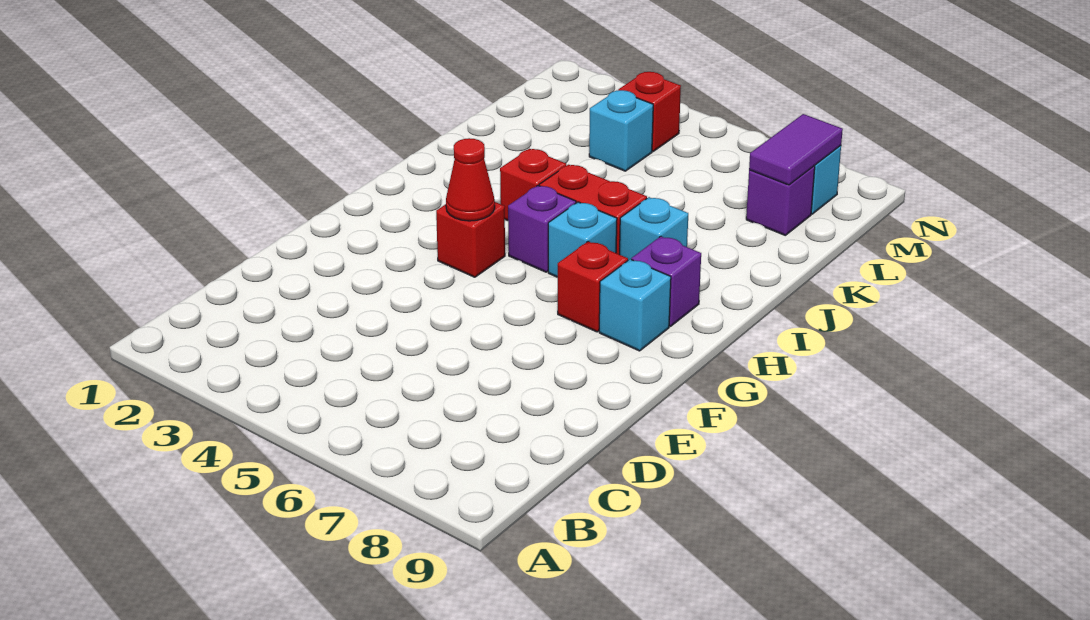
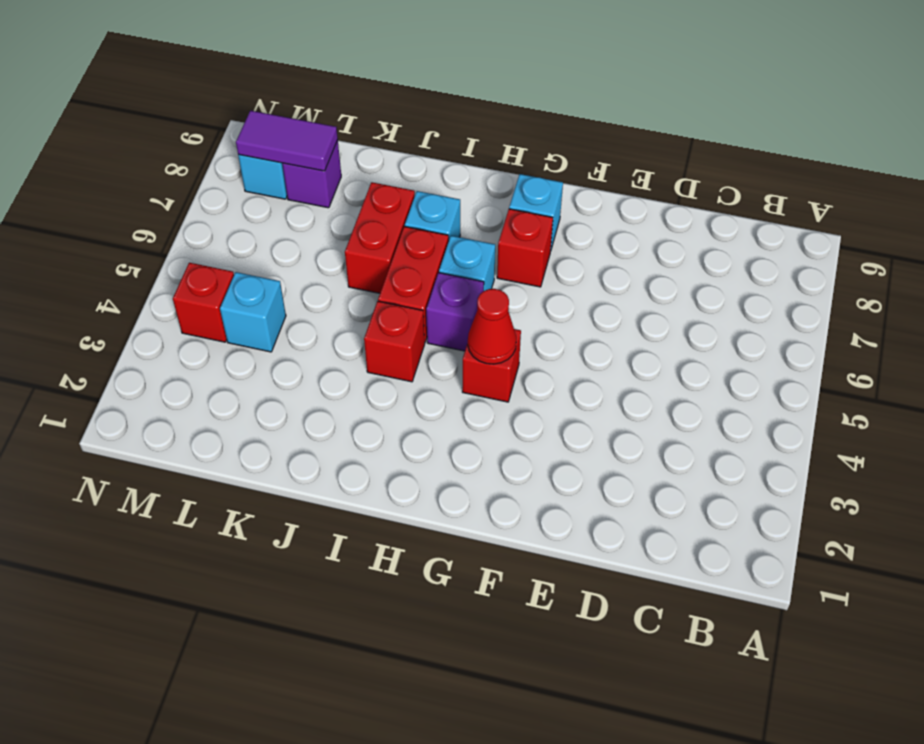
purple brick H8 level 1 -> none
none -> red brick J6:J7 level 1

